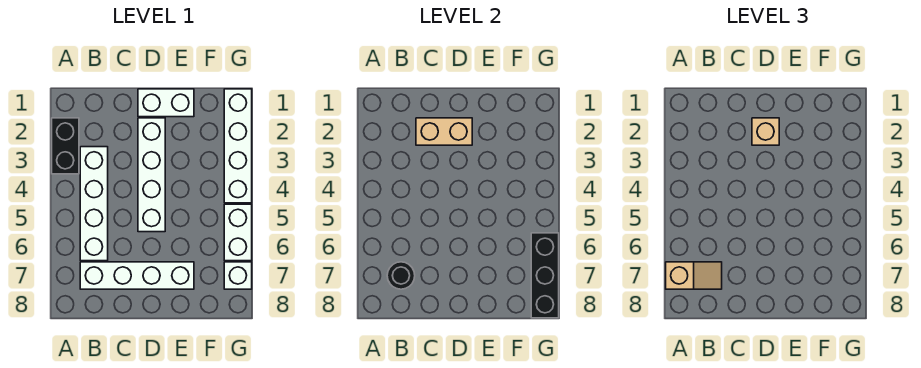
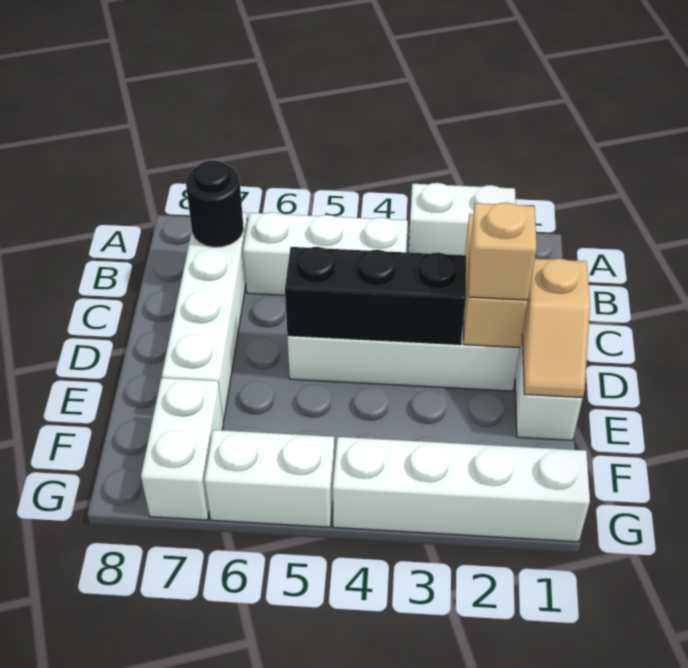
black brick A2:A3 level 1 -> white brick A2:A3 level 1
tan slope A7:B7 level 3 top A -> tan slope D1:E1 level 2 top D
white brick B3:B6 level 1 -> white brick B4:B6 level 1
black brick G6:G8 level 2 -> black brick D3:D5 level 2
white brick G7 level 1 -> white brick F7:G7 level 1

